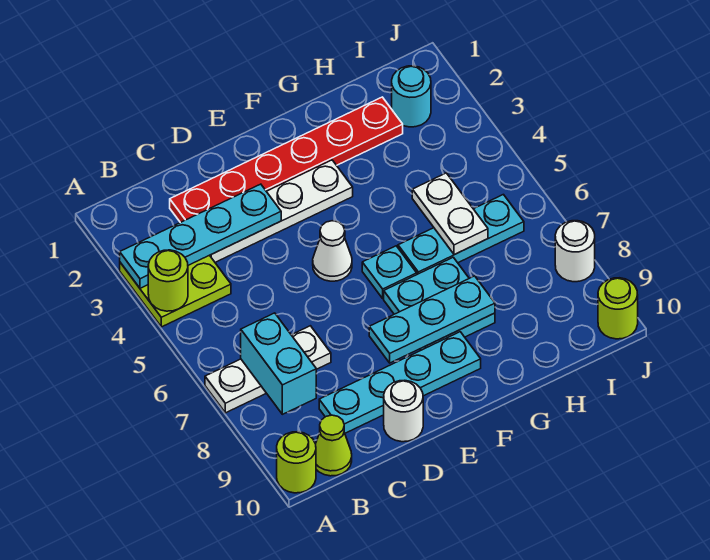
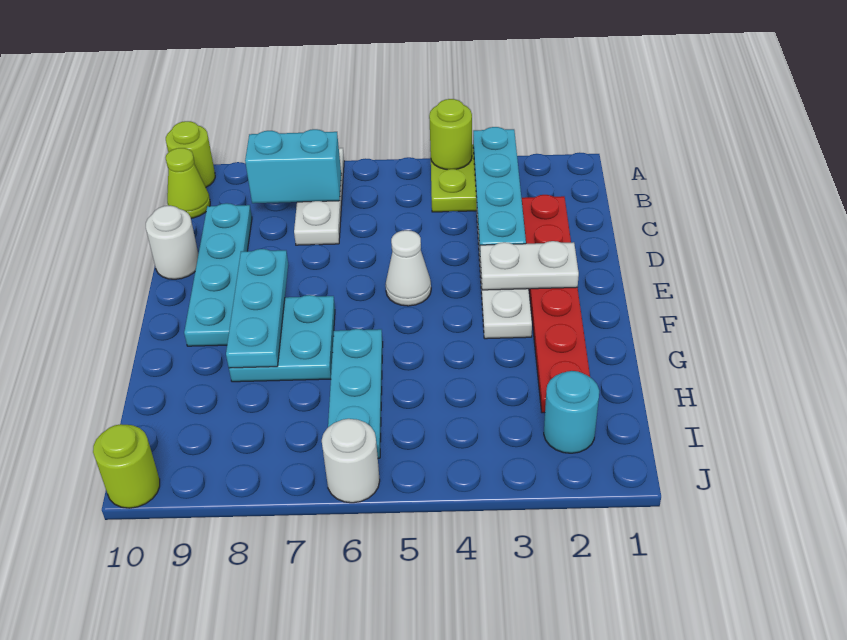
cyan plate F6 level 1 -> none
white plate H5:H6 level 2 -> white plate E2:E3 level 2
white round brick J8 level 1 -> white round brick J6 level 1

